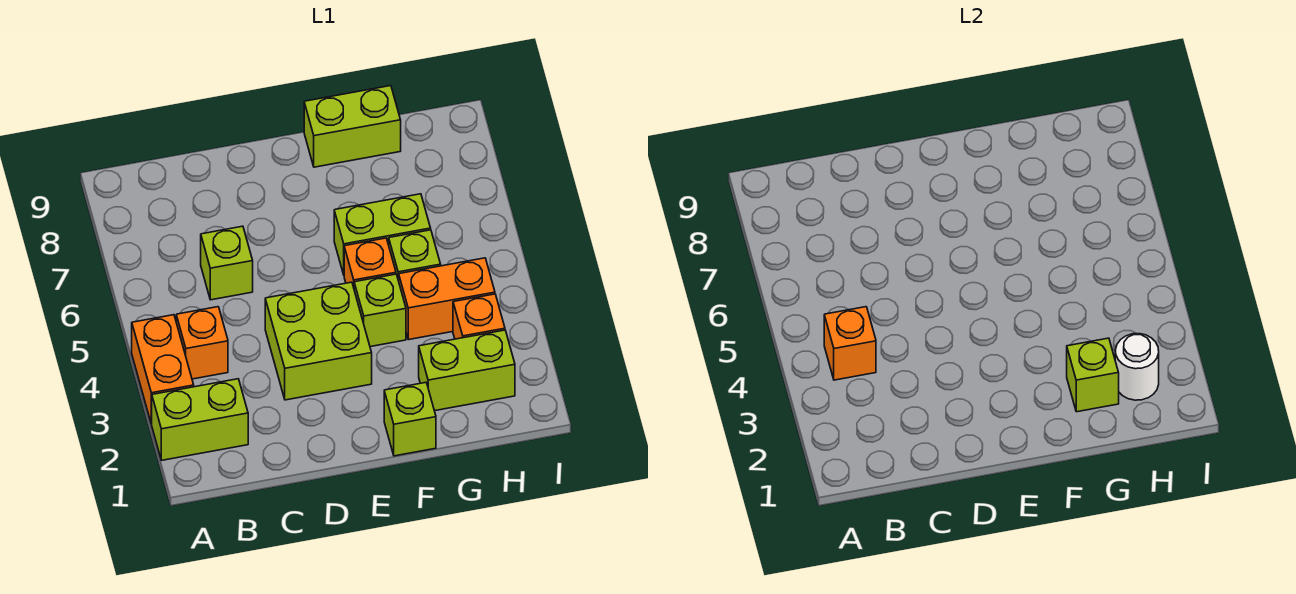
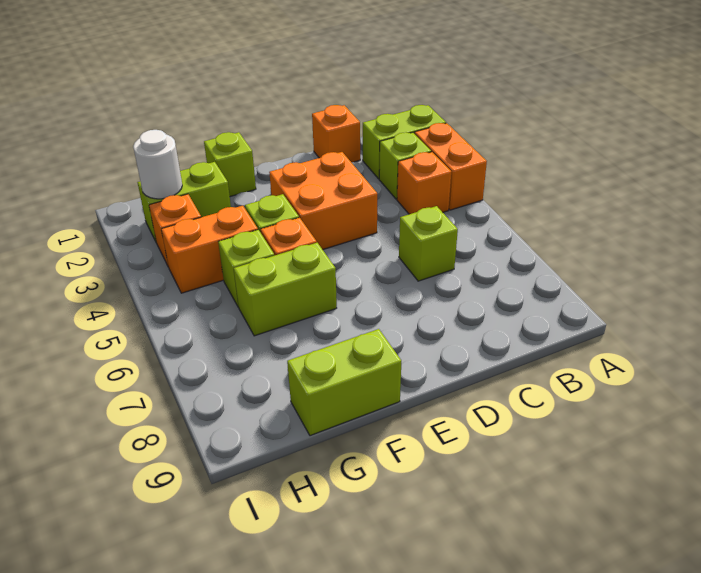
orange brick B4 level 2 -> orange brick C1 level 1
lime brick D3:E4 level 1 -> orange brick D3:E4 level 1
lime brick G2 level 2 -> lime brick B3 level 1

